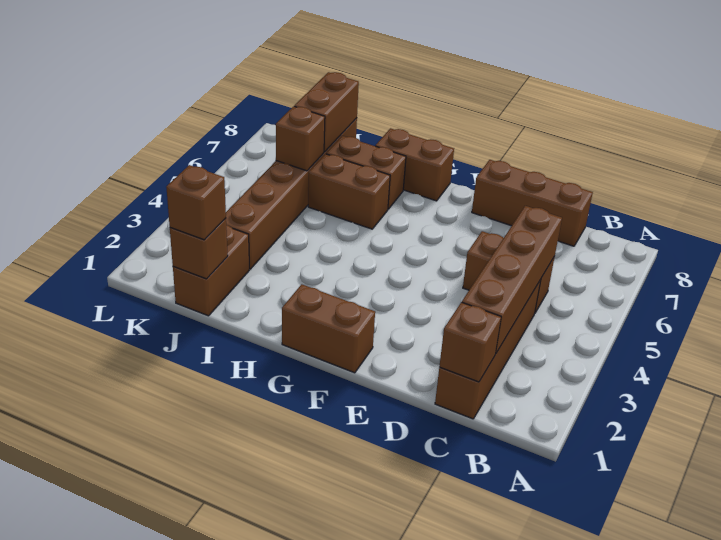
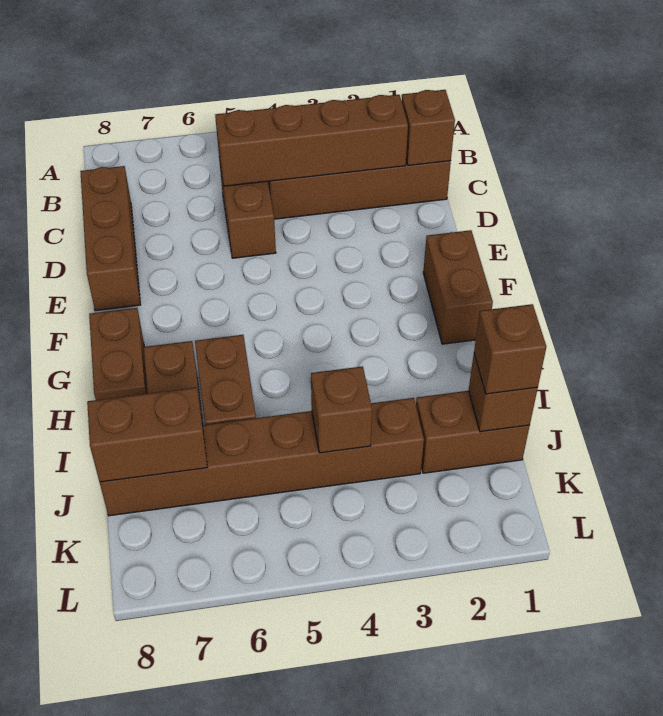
brown brick J6 level 2 -> brown brick J4 level 2

